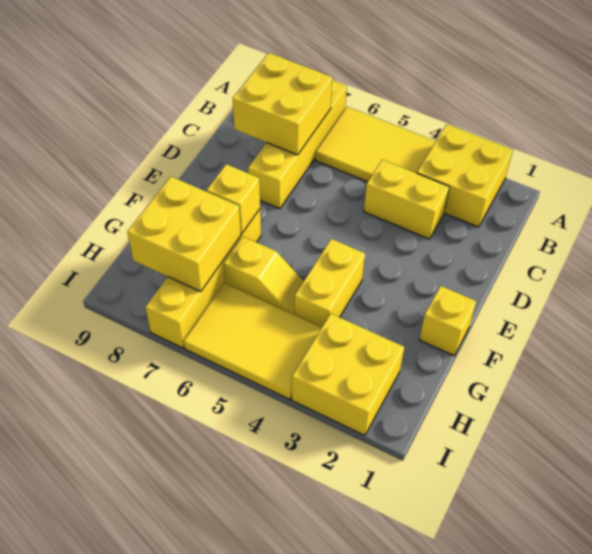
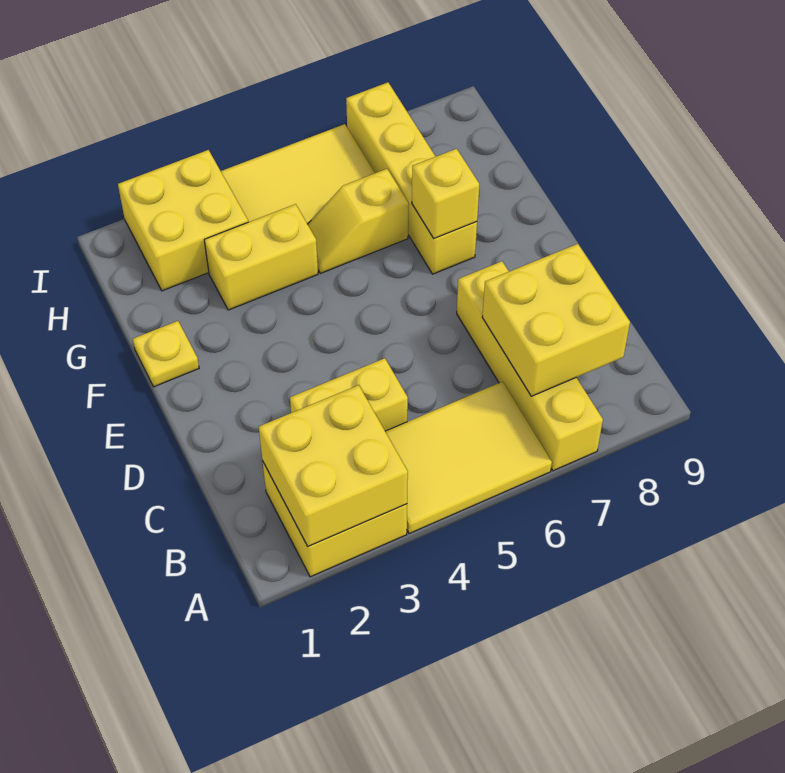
yellow brick F1 level 1 -> yellow plate F1 level 1
yellow brick F4:G4 level 1 -> yellow brick G3:G4 level 1
yellow brick G7:H8 level 2 -> yellow brick A2:B3 level 2

